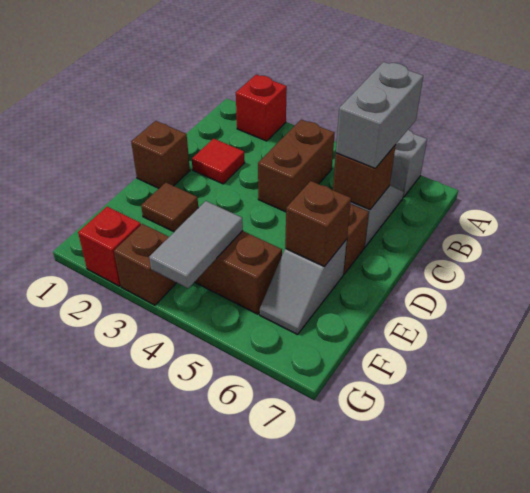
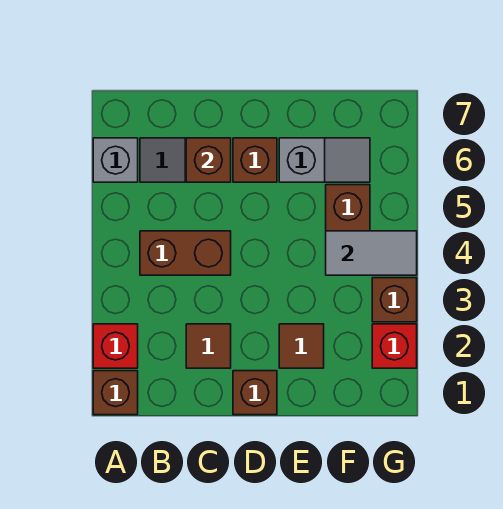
grey brick B6:C6 level 3 -> none
red tile C2 level 1 -> brown tile C2 level 1
brown brick E6 level 2 -> brown brick A1 level 1

